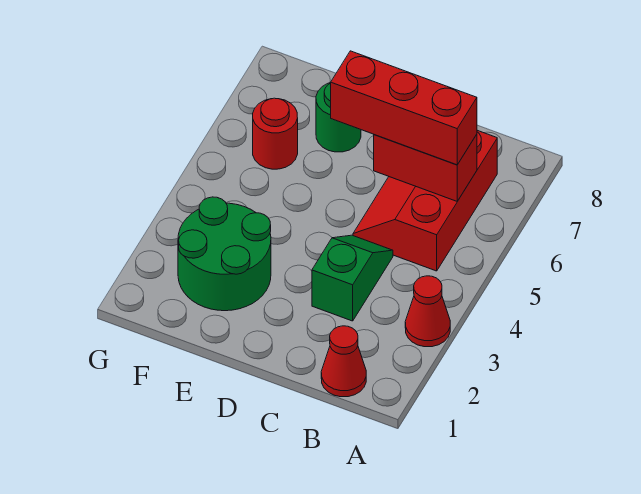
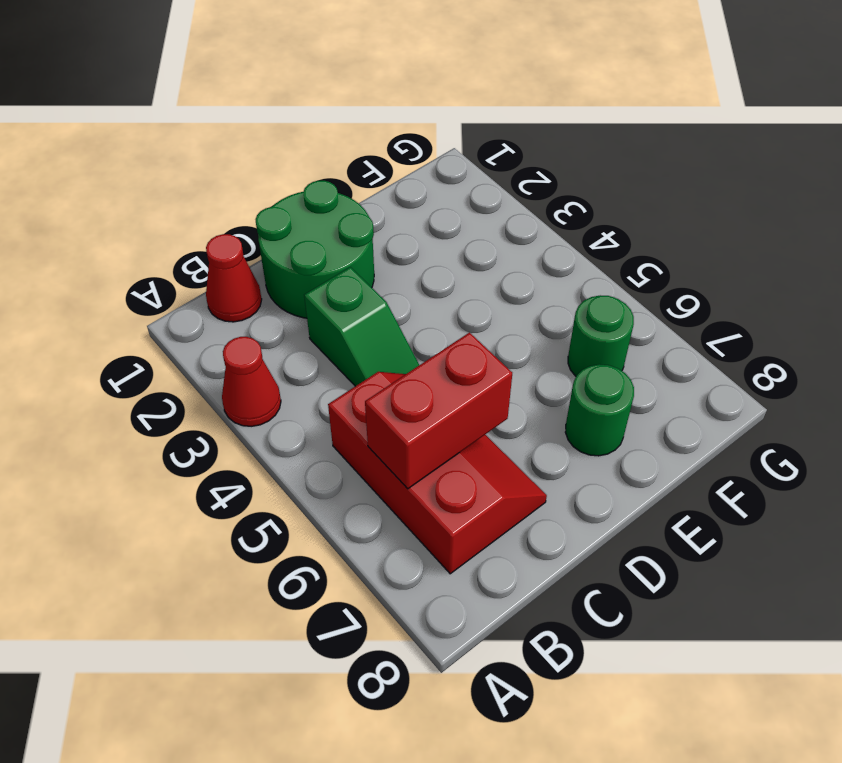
red brick B6:D6 level 3 -> none
green round brick E2:F3 level 1 -> green round brick C1:D2 level 1
red round brick F6 level 1 -> green round brick F6 level 1

